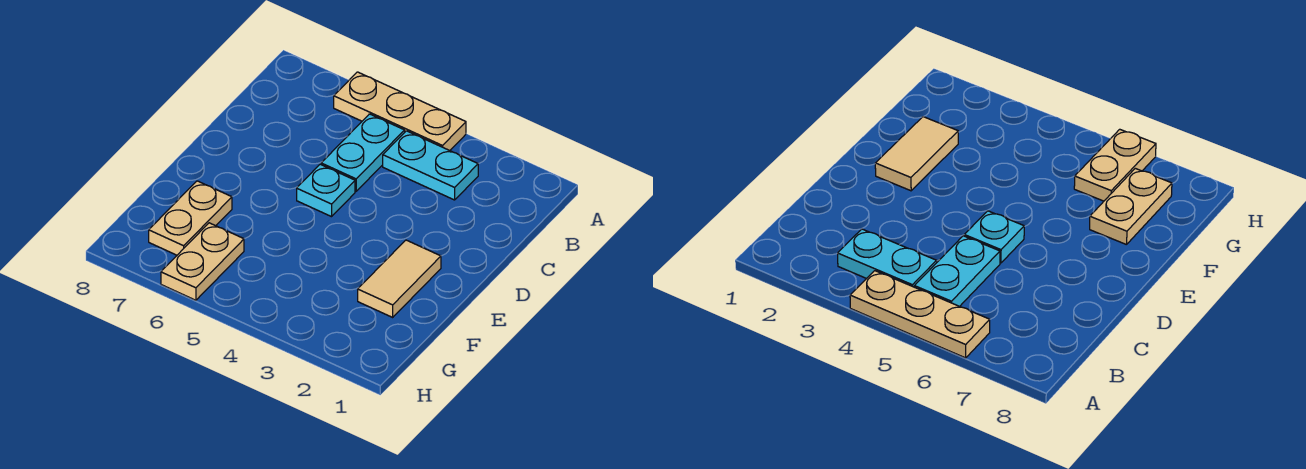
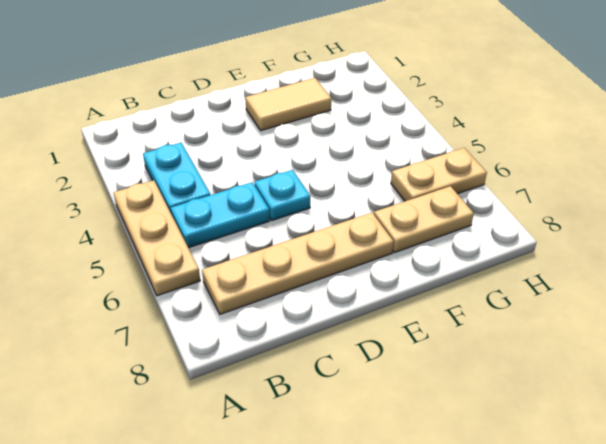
none -> tan plate B7:E7 level 1

